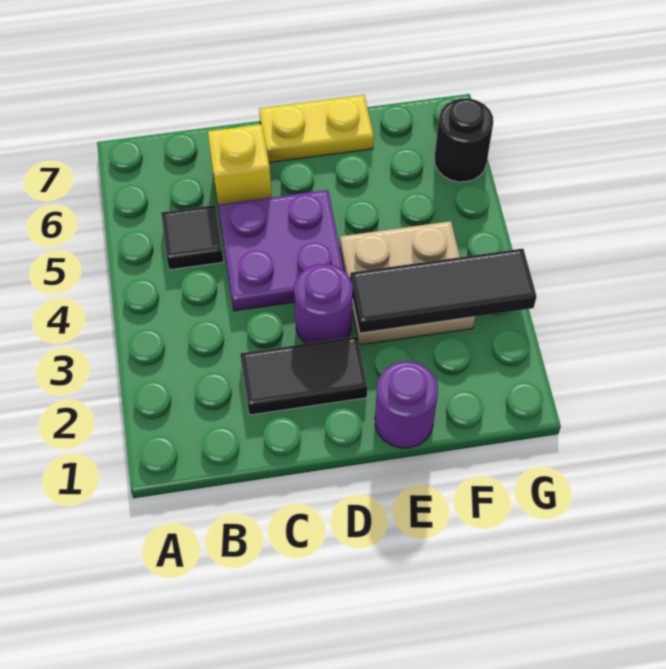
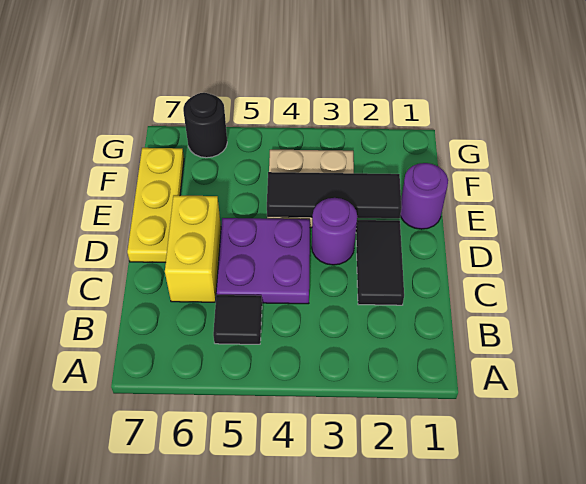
yellow brick C6 level 1 -> yellow brick C6:D6 level 1
yellow plate D7:E7 level 1 -> yellow plate D7:F7 level 1
black tile E3:G3 level 2 -> black tile E2:E4 level 2

